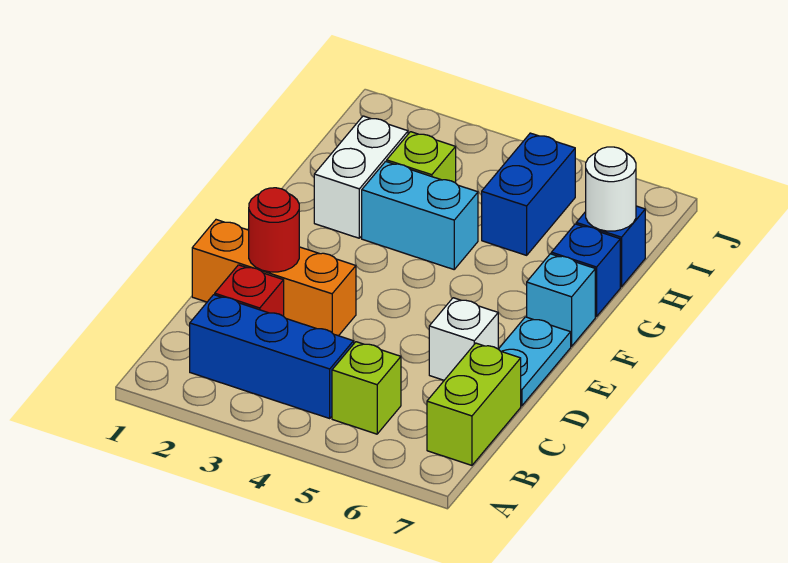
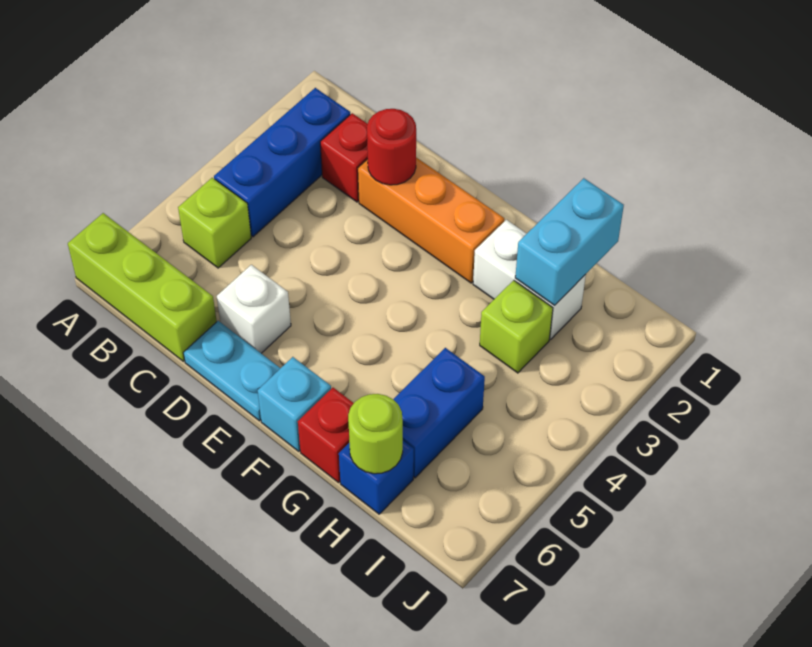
lime brick B7:C7 level 1 -> lime brick A7:C7 level 1
orange brick D1:D3 level 1 -> orange brick D2:F2 level 1
cyan brick G3:G4 level 1 -> cyan brick H1:H2 level 2
blue brick G7 level 1 -> red brick G7 level 1
blue brick H5:I5 level 1 -> blue brick H5:H6 level 1
white round brick H7 level 2 -> lime round brick H7 level 2

